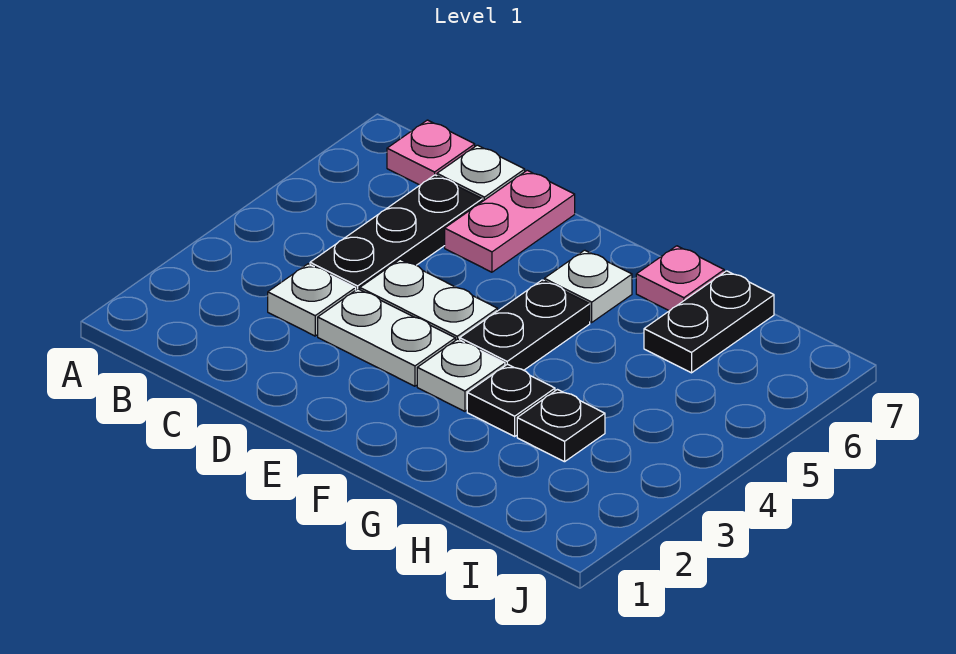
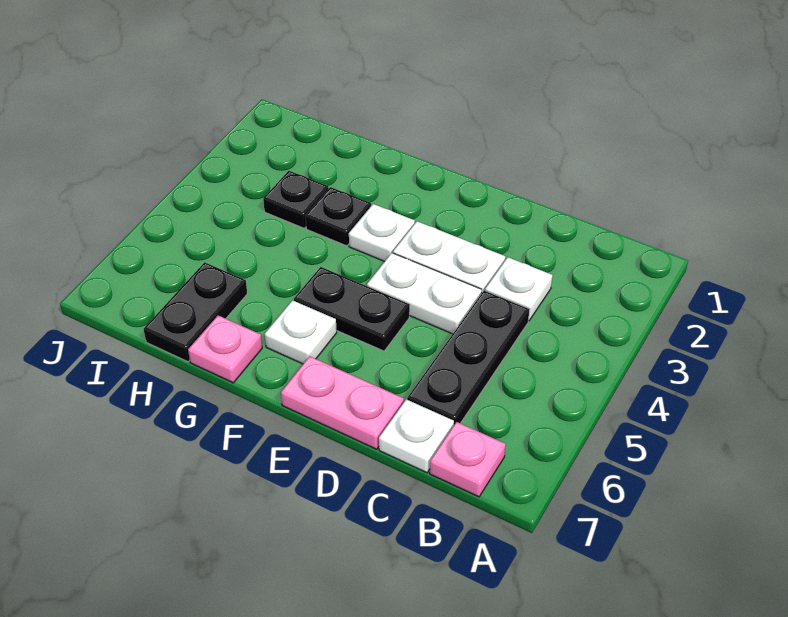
pink plate D6:D7 level 1 -> pink plate D7:E7 level 1
black plate F4:F5 level 1 -> black plate E5:F5 level 1

